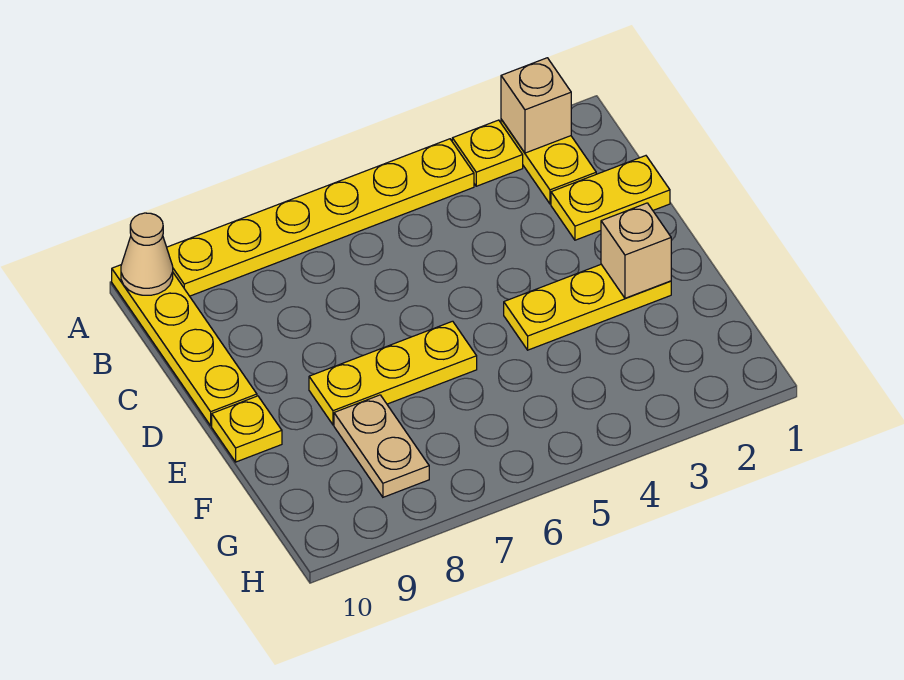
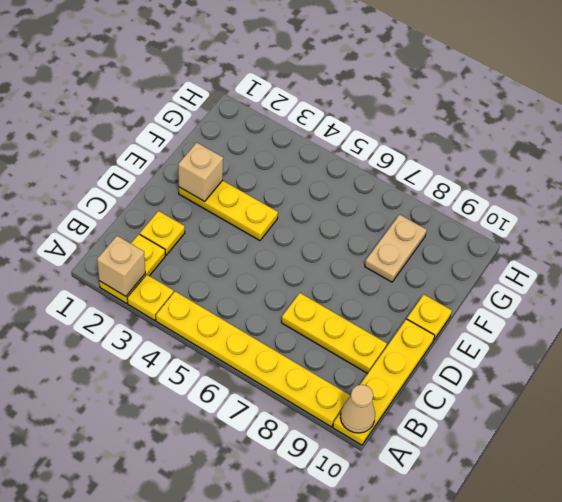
yellow plate C1:C2 level 1 -> yellow plate C2 level 1
yellow plate E6:E8 level 1 -> yellow plate C7:C9 level 1

